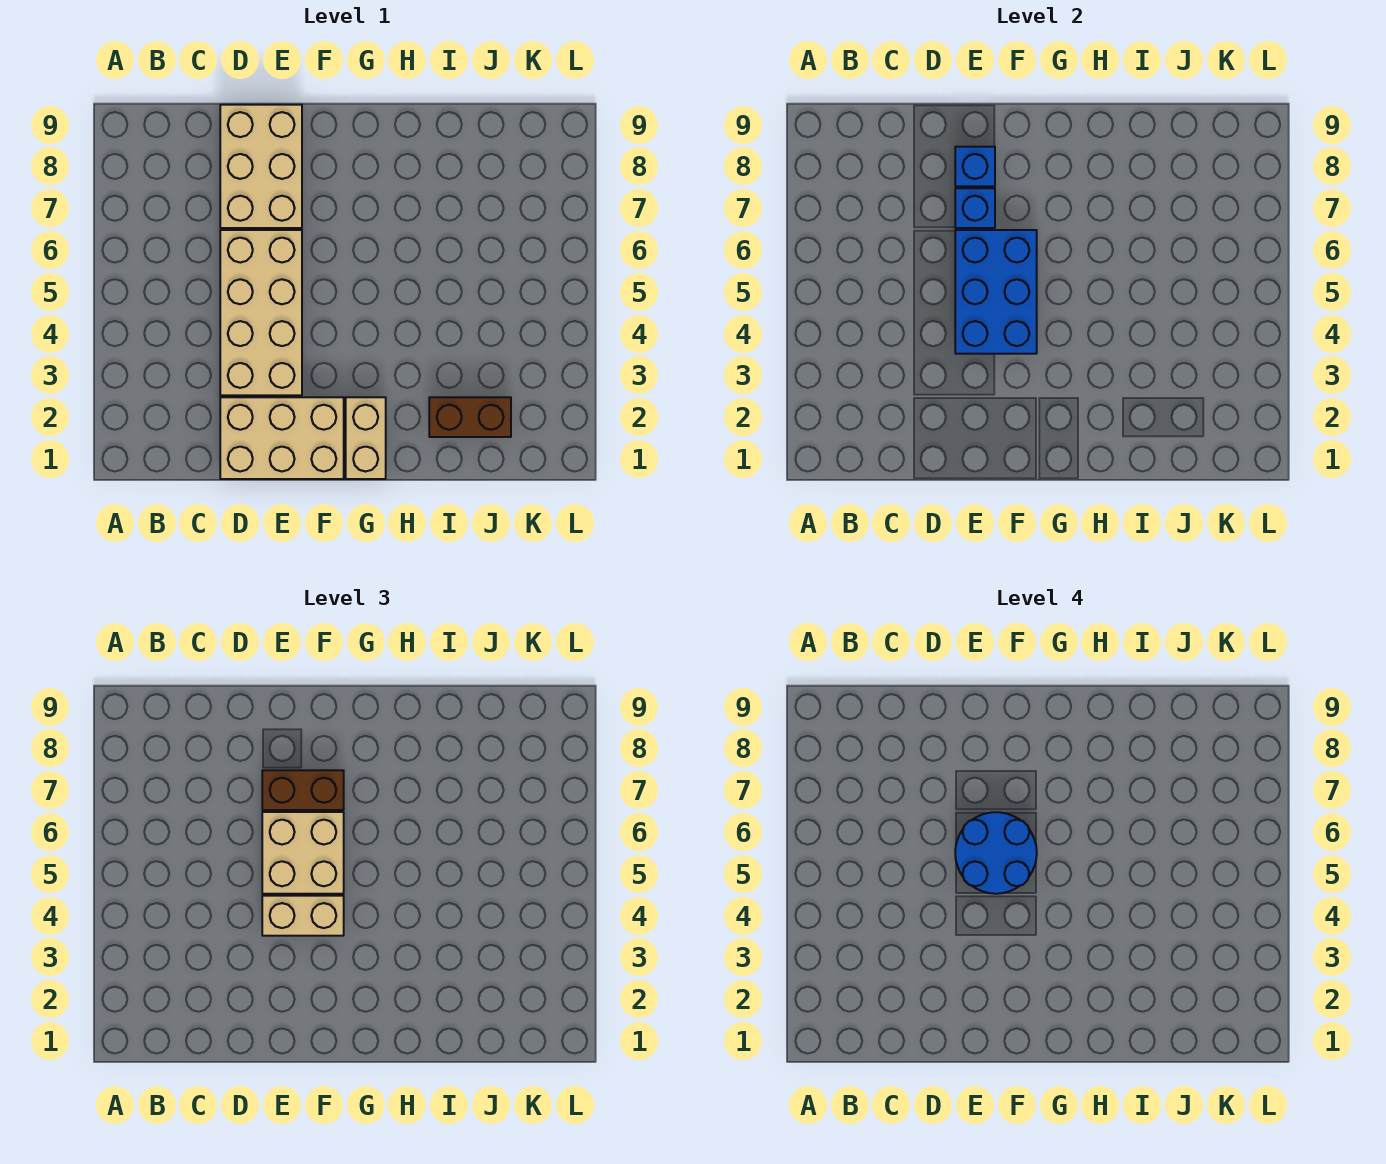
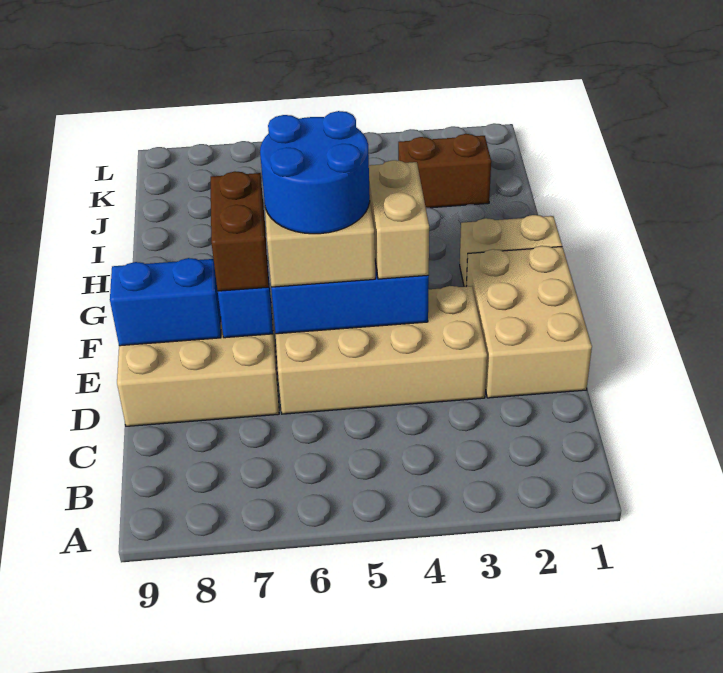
blue brick E8 level 2 -> blue brick E8:E9 level 2
brown brick I2:J2 level 1 -> brown brick J2:J3 level 1

